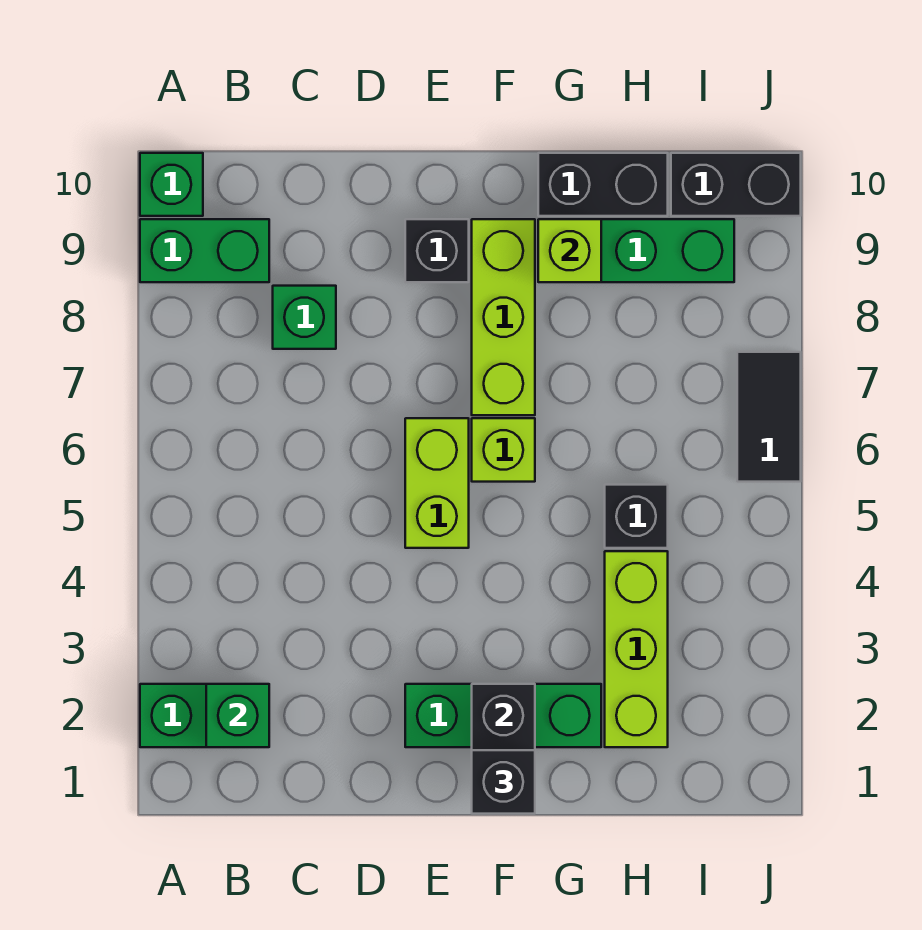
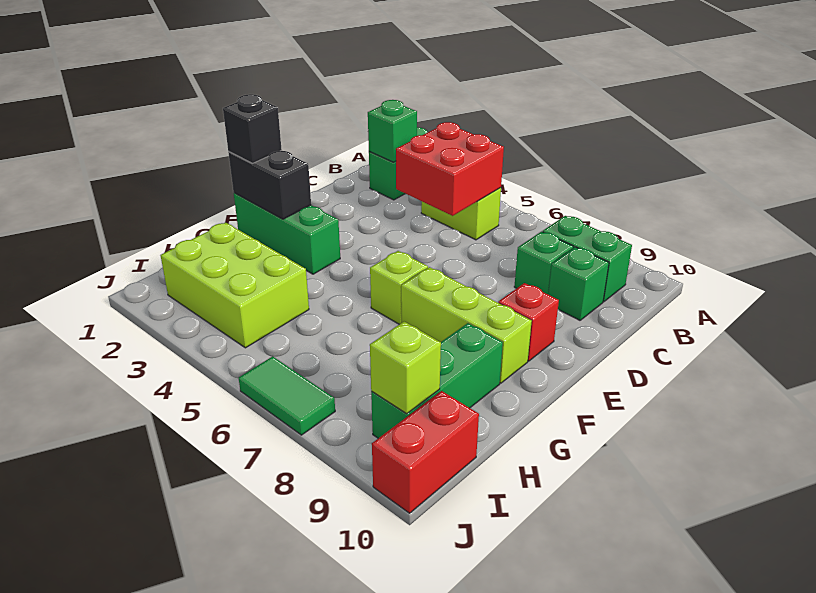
green brick A9:B9 level 1 -> green brick B8:B9 level 1
green brick A10 level 1 -> green brick C9 level 1
none -> red brick B4:C5 level 2
green brick E2:G2 level 1 -> green brick F1:F3 level 1
lime brick E5:E6 level 1 -> lime brick B4:B5 level 1
black brick E9 level 1 -> red brick E9 level 1
lime brick G9 level 2 -> lime brick I9 level 2
black brick G10:H10 level 1 -> none
lime brick H2:H4 level 1 -> lime brick H2:I4 level 1
black brick H5 level 1 -> none
black brick I10:J10 level 1 -> red brick I10:J10 level 1
black tile J6:J7 level 1 -> green tile J6:J7 level 1

